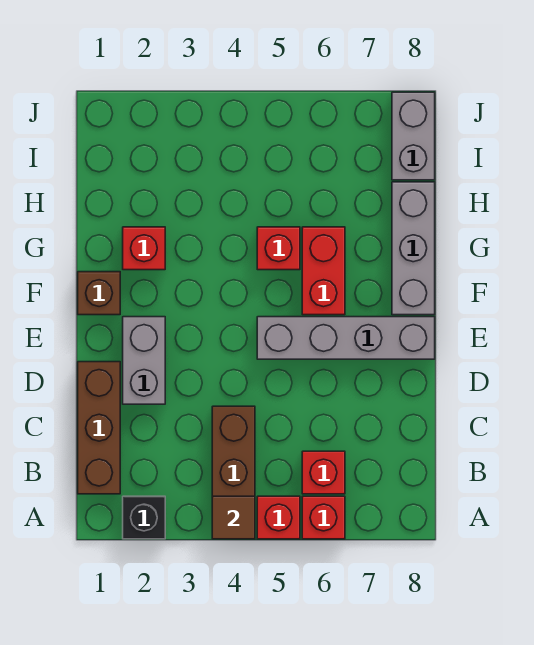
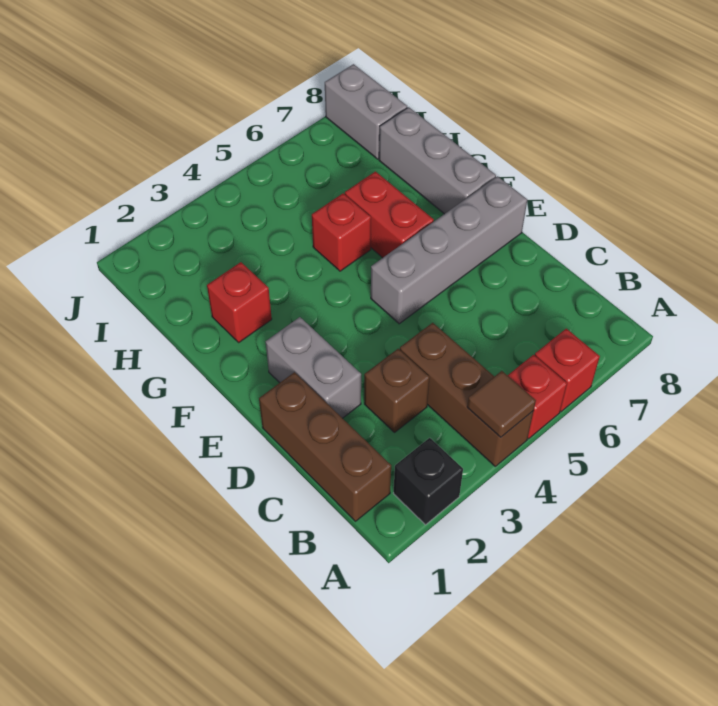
red brick B6 level 1 -> none
brown brick F1 level 1 -> brown brick C3 level 1

